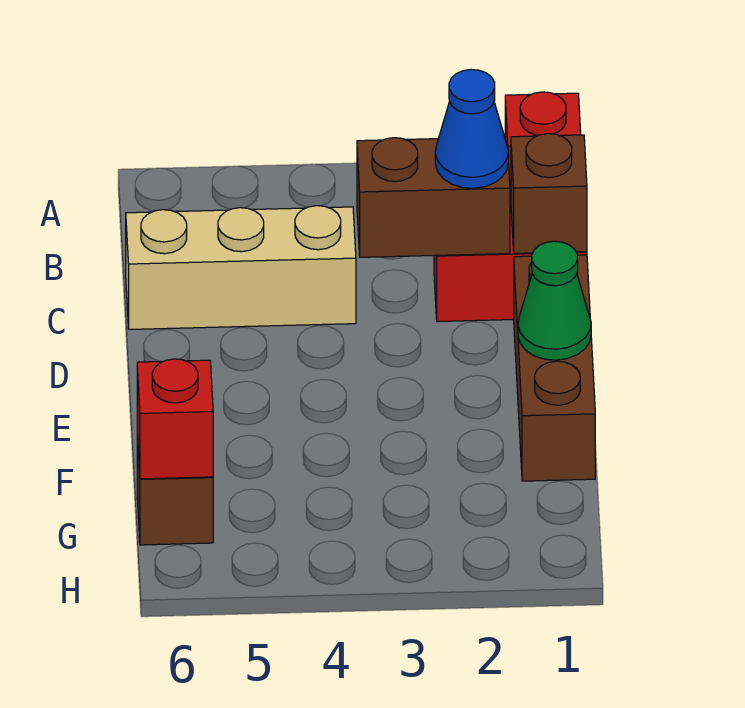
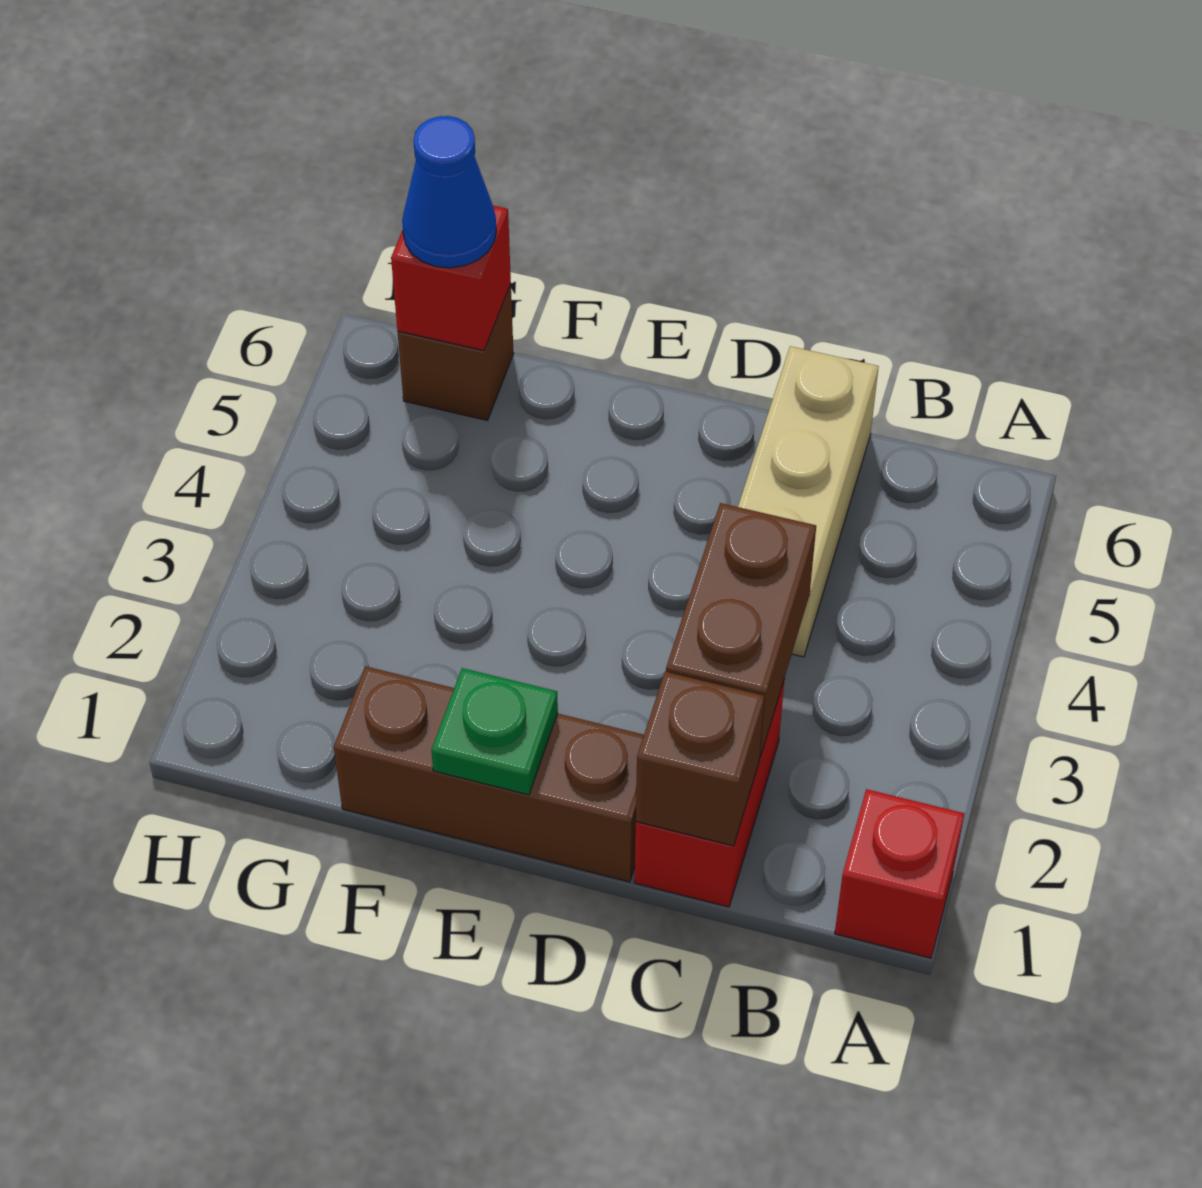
blue cone C2 level 3 -> blue cone G6 level 3
green cone E1 level 2 -> green plate E1 level 2

